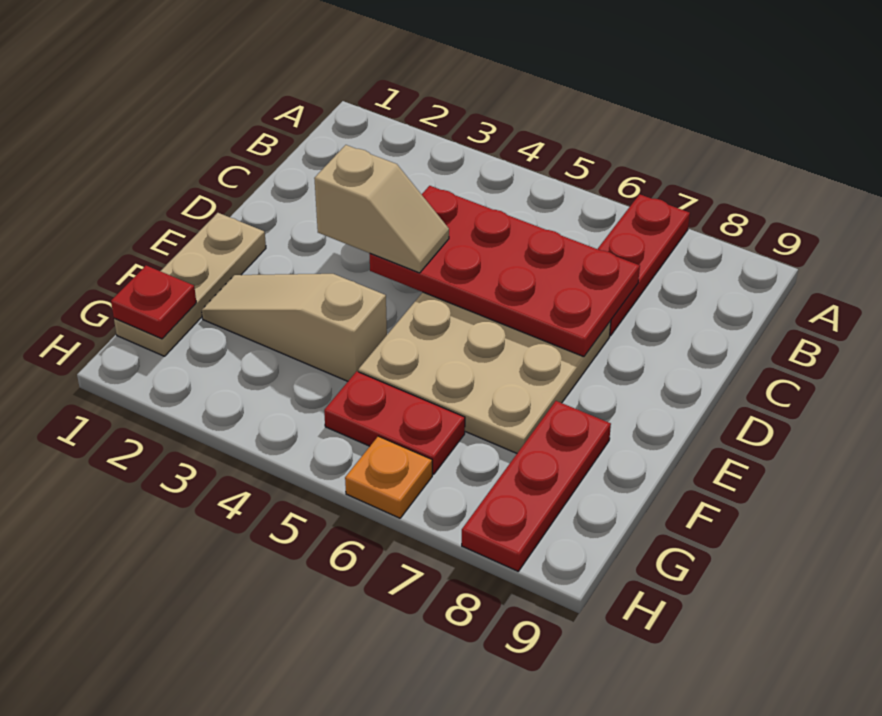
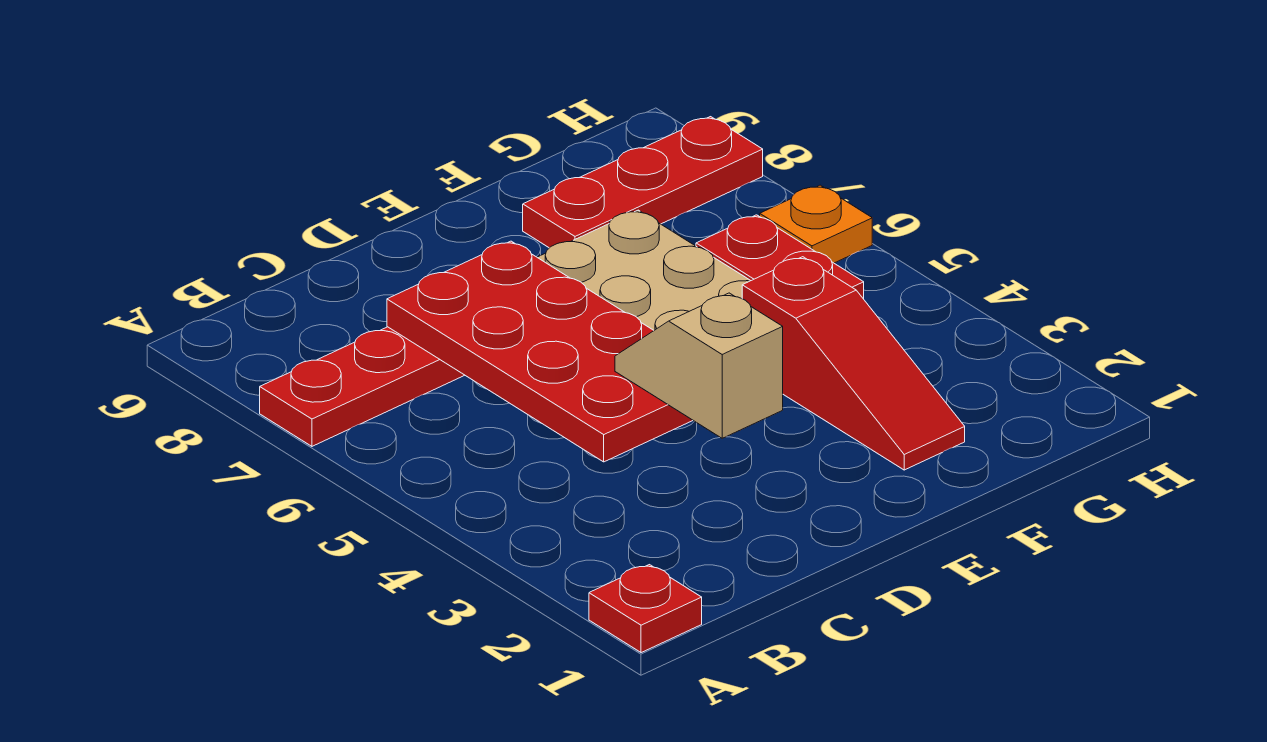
tan plate E1:G1 level 1 -> none
tan slope F2:F4 level 1 top 4 -> red slope F2:F4 level 1 top 4
red plate G1 level 2 -> red plate A1 level 1

